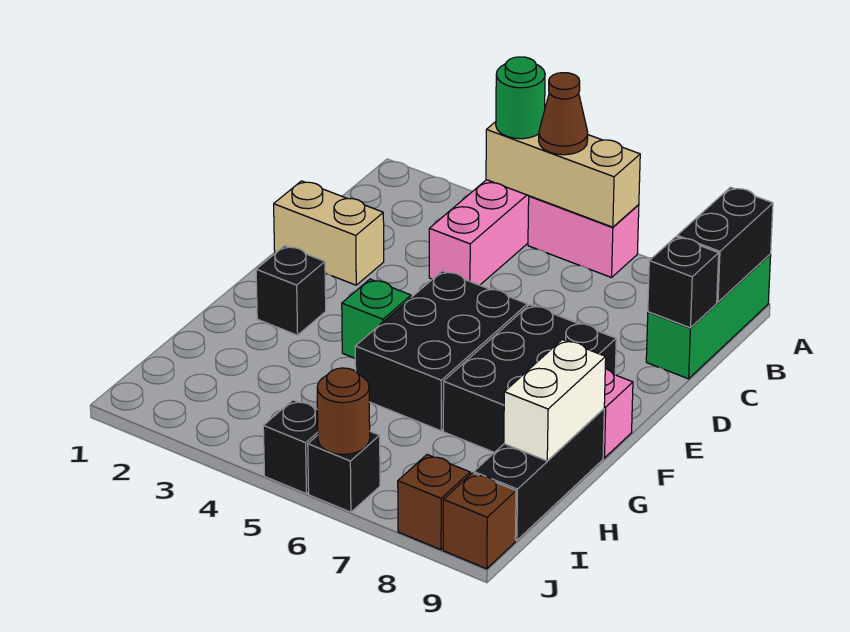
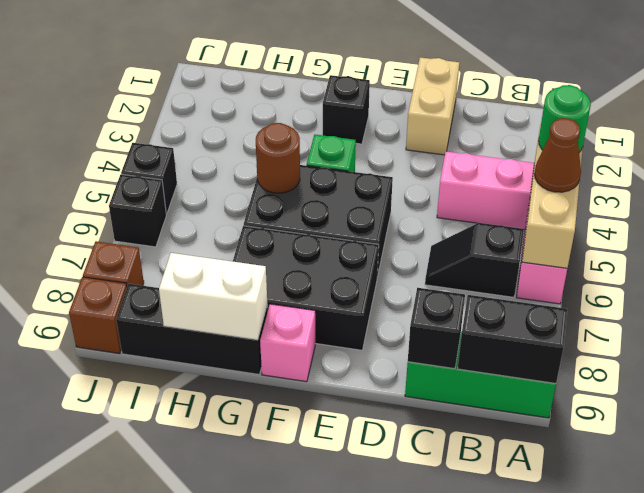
none -> black slope B6:C6 level 1 top B
brown round brick J6 level 2 -> brown round brick G5 level 2

